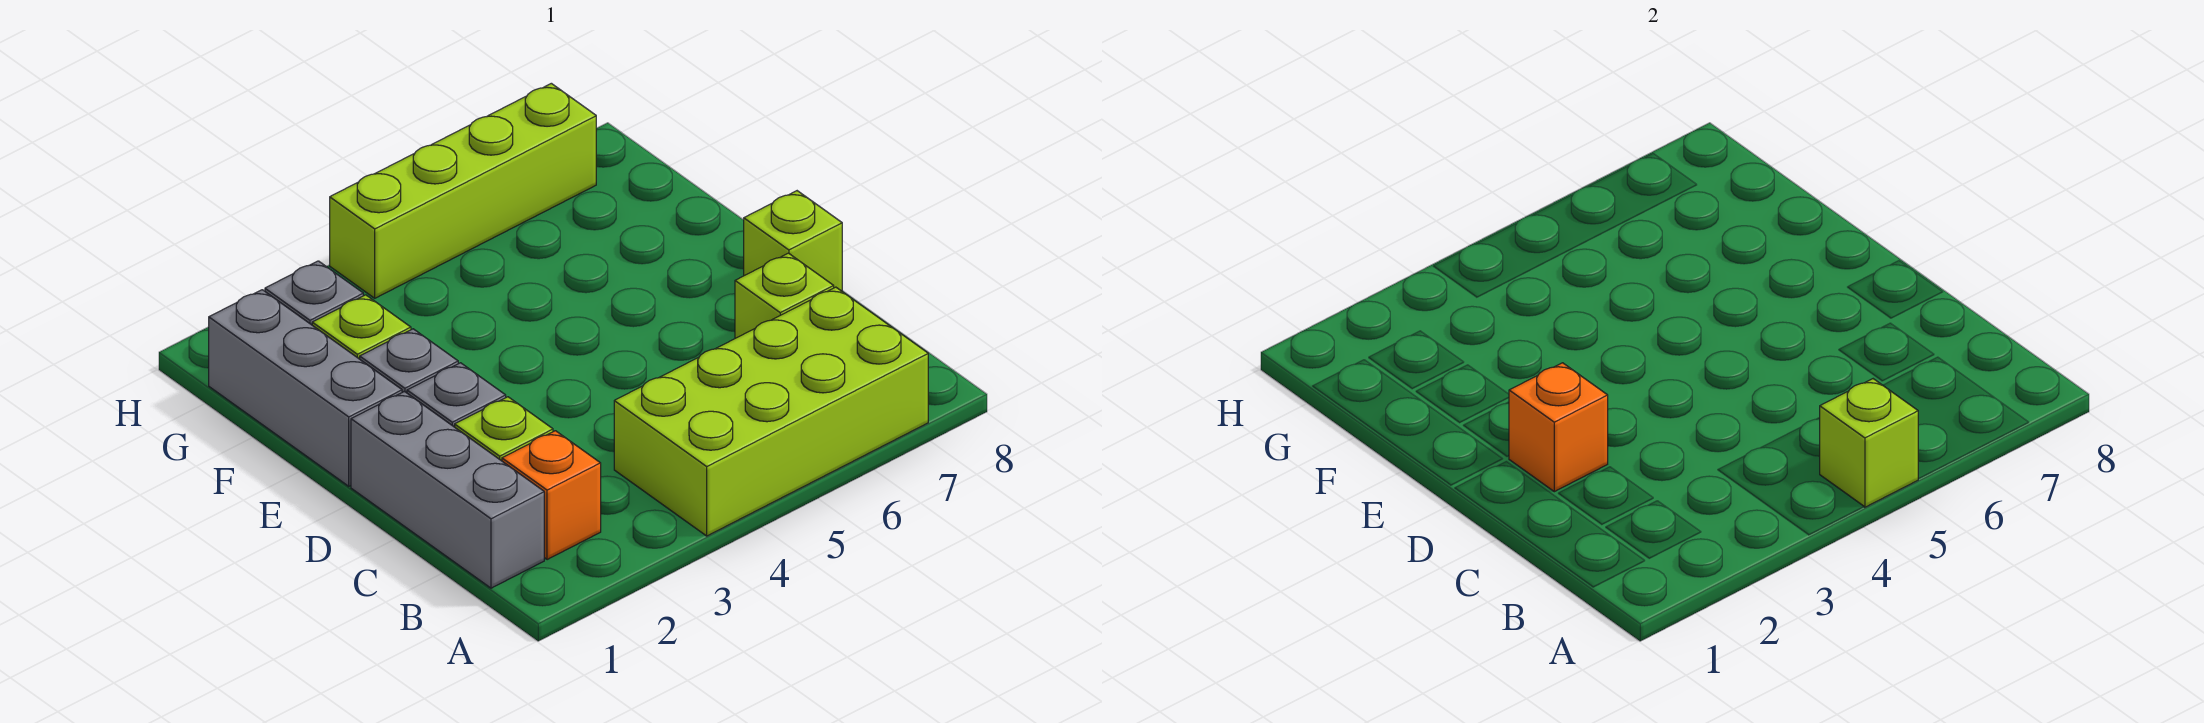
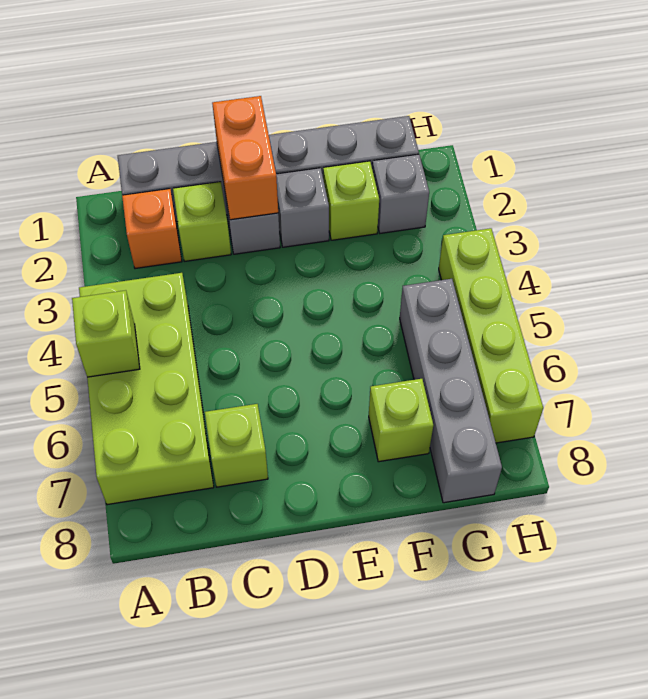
orange brick D2 level 2 -> orange brick D1:D2 level 2
lime brick D8 level 1 -> lime brick F7 level 1
none -> grey brick G5:G8 level 1

